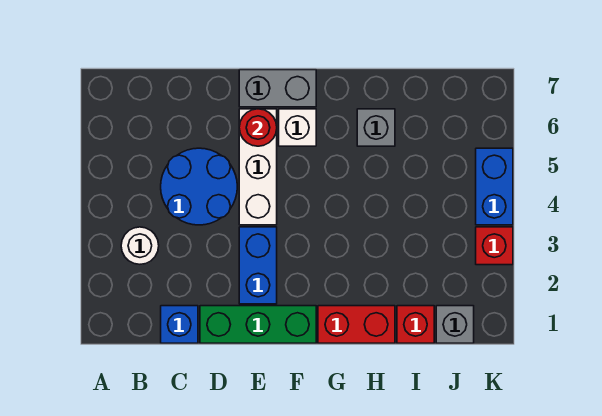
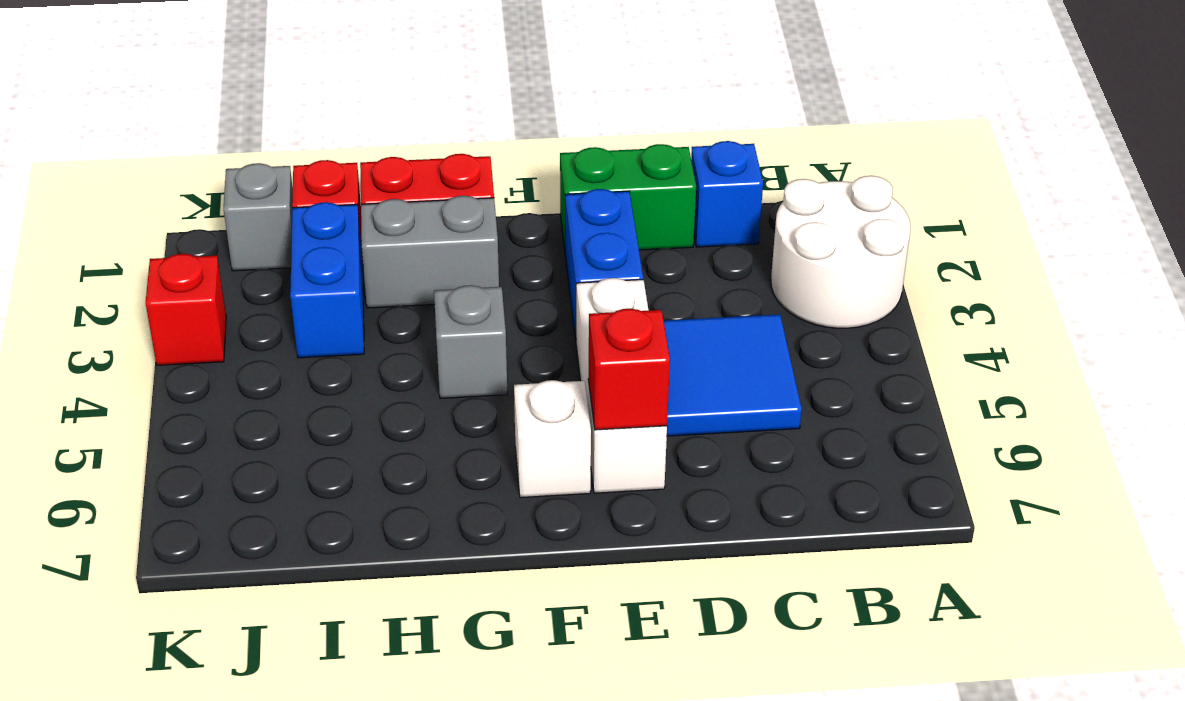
white round brick B3 level 1 -> white round brick A2:B3 level 1
blue round brick C4:D5 level 1 -> blue tile C4:D5 level 1
green brick D1:F1 level 1 -> green brick D1:E1 level 1
red round brick E6 level 2 -> red brick E6 level 2
grey brick E7:F7 level 1 -> grey brick G2:H2 level 1
grey brick H6 level 1 -> grey brick G4 level 1
blue brick K4:K5 level 1 -> blue brick I2:I3 level 1

